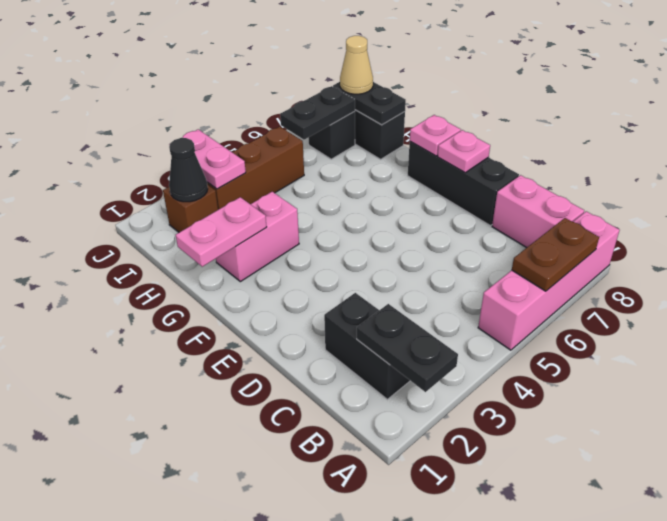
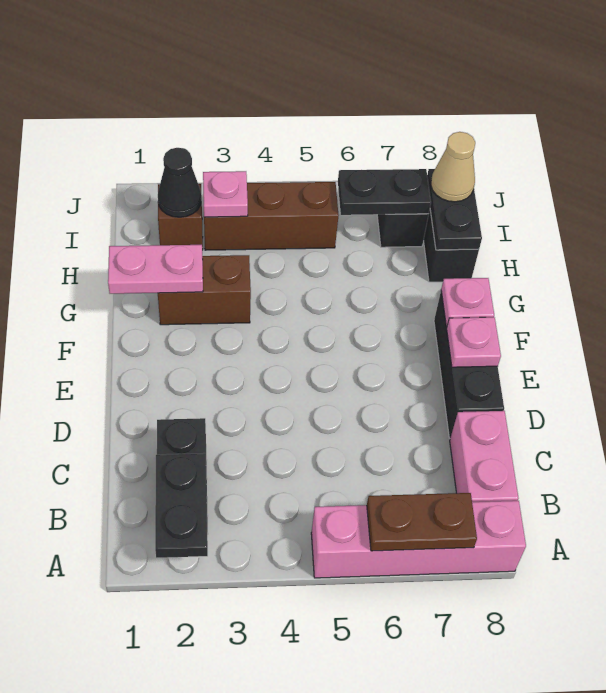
pink brick G2:G3 level 1 -> brown brick G2:G3 level 1
pink plate I3:J3 level 2 -> pink plate I3 level 2

